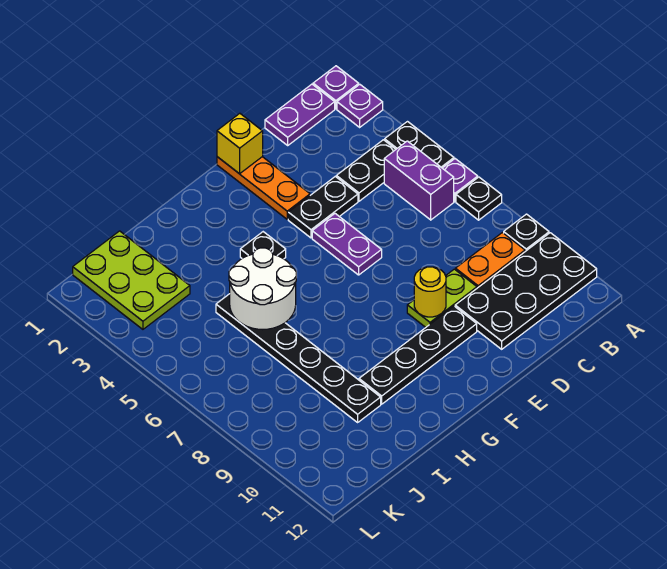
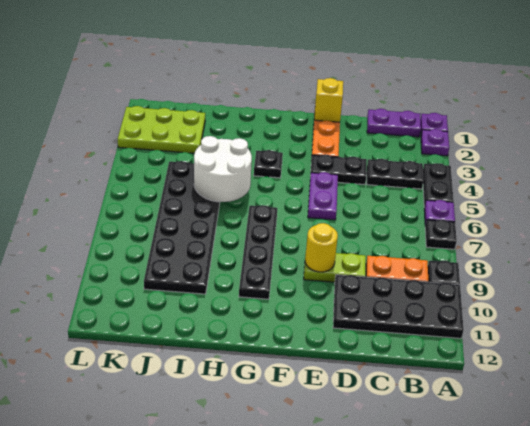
purple brick B5:B6 level 1 -> none
black plate E10:H10 level 1 -> black plate G7:G10 level 1
black plate I5:I10 level 1 -> black plate I5:J10 level 1
lime plate J1:K3 level 1 -> lime plate J2:L3 level 1

